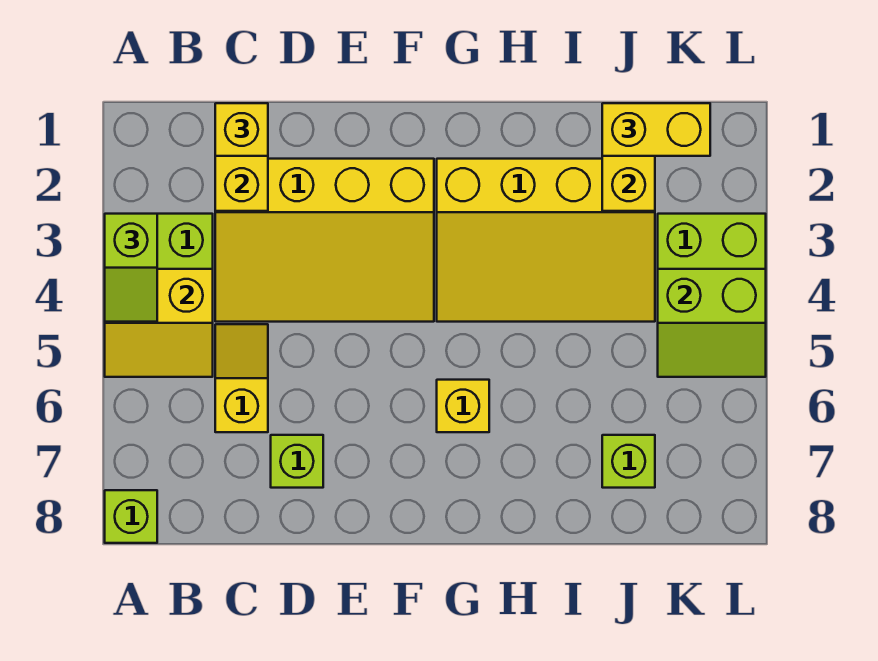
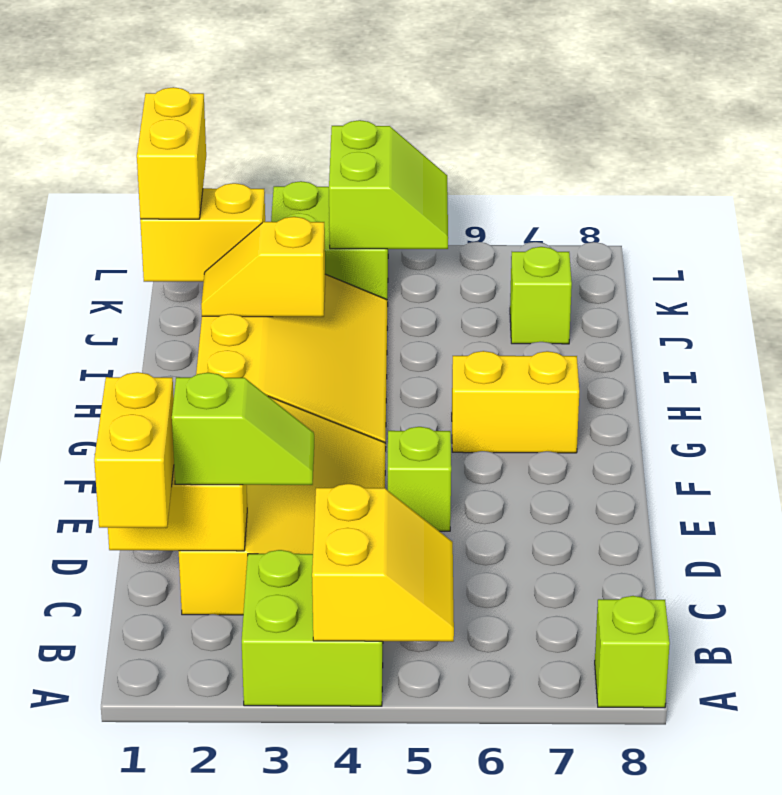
lime slope A3:A4 level 3 top 3 -> lime slope C2:C3 level 3 top 2
yellow brick C1 level 3 -> yellow brick B1:C1 level 3
yellow slope C5:C6 level 1 top 6 -> yellow slope I2:I3 level 2 top 3
lime brick D7 level 1 -> lime brick E5 level 1
yellow brick G6 level 1 -> yellow brick G6:G7 level 1

